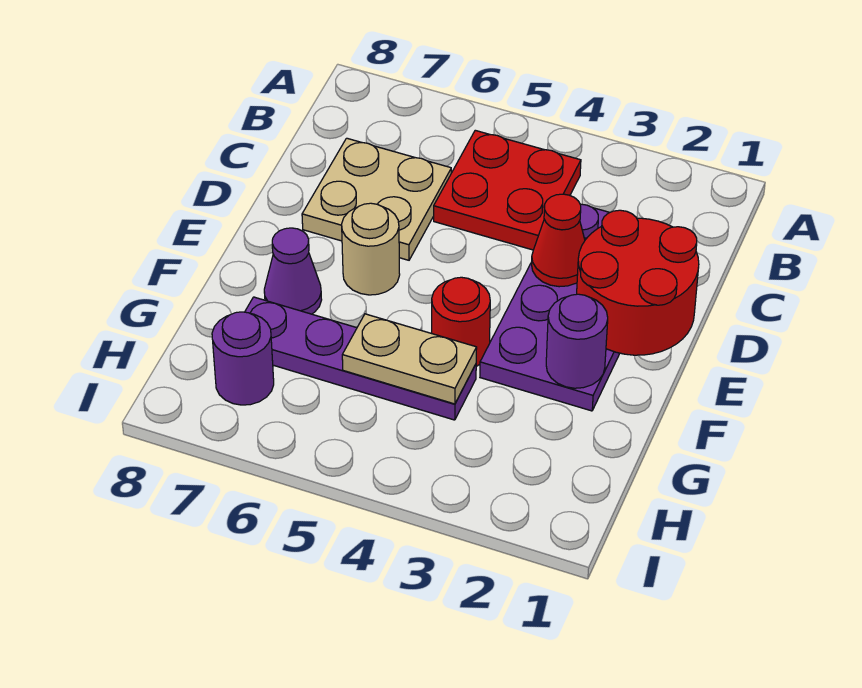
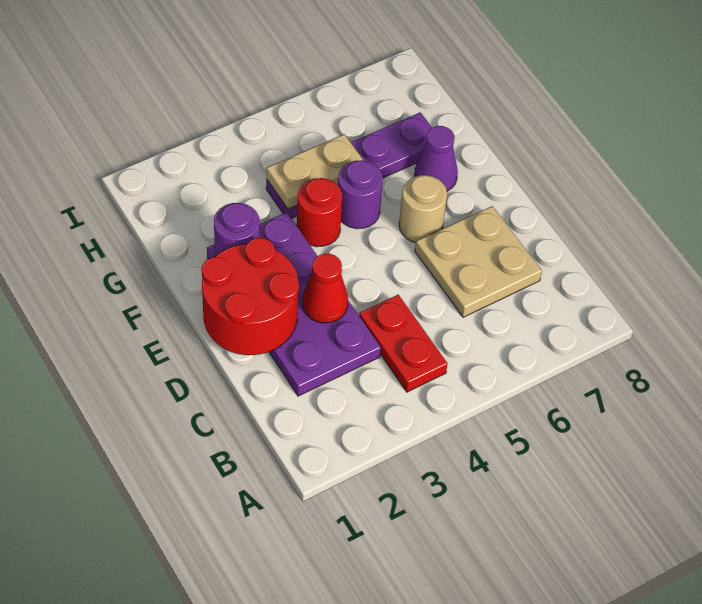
red plate B4:C5 level 1 -> red plate B4:C4 level 1
purple round brick H7 level 1 -> purple round brick F5 level 1

